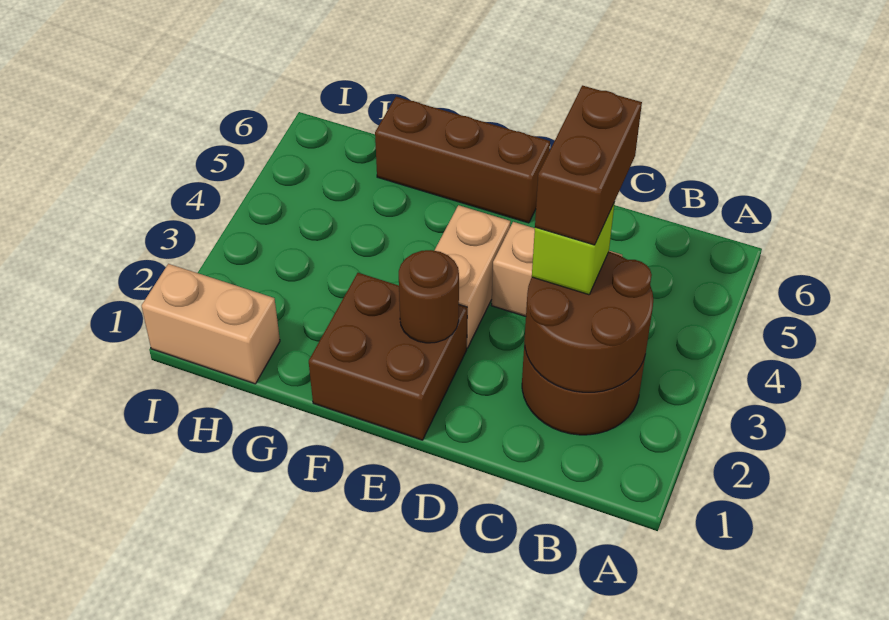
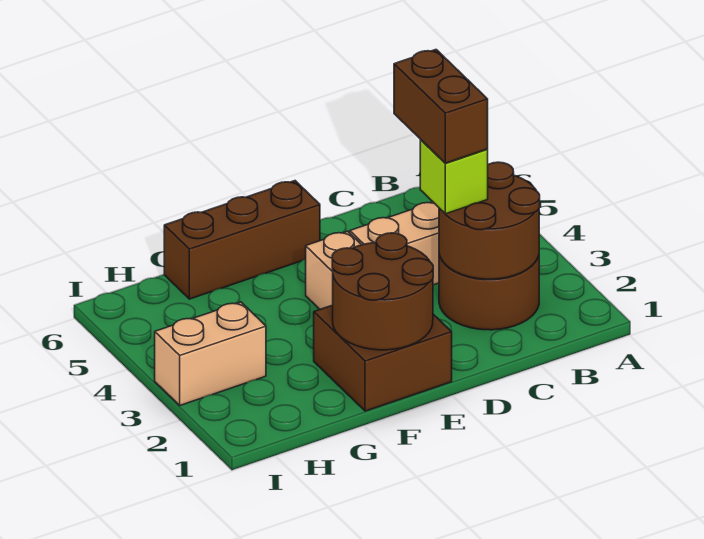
brown round brick E2 level 2 -> brown round brick E1:F2 level 2
tan brick H1:I1 level 1 -> tan brick H3:I3 level 1

